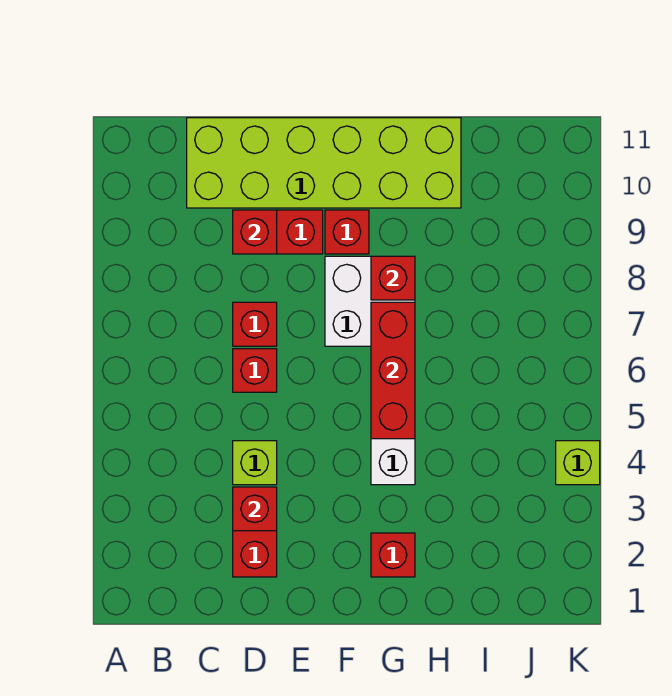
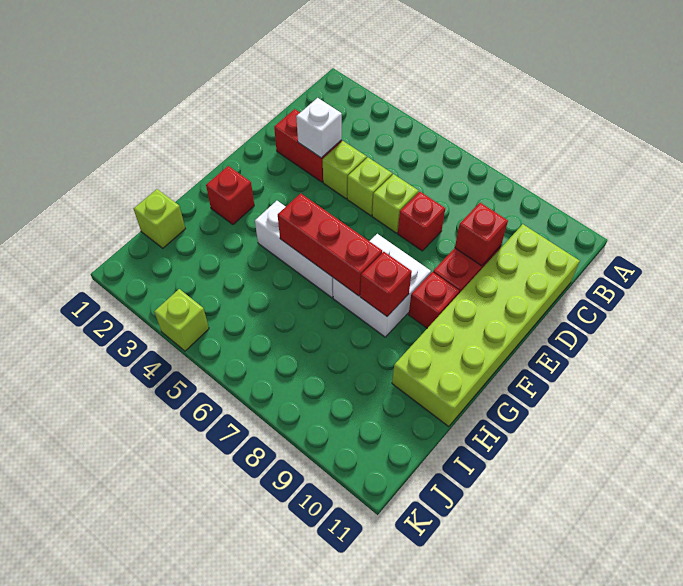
red brick D3 level 2 -> white brick D3 level 2
none -> lime brick D5 level 1
red brick D6 level 1 -> lime brick D6 level 1
none -> lime brick I1 level 1

